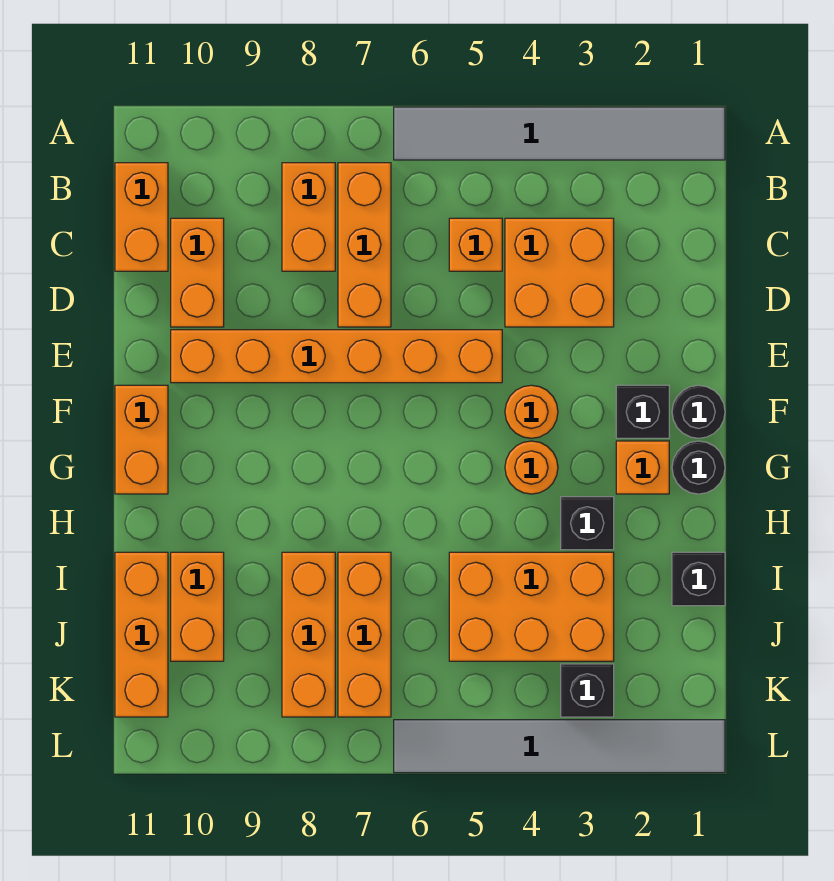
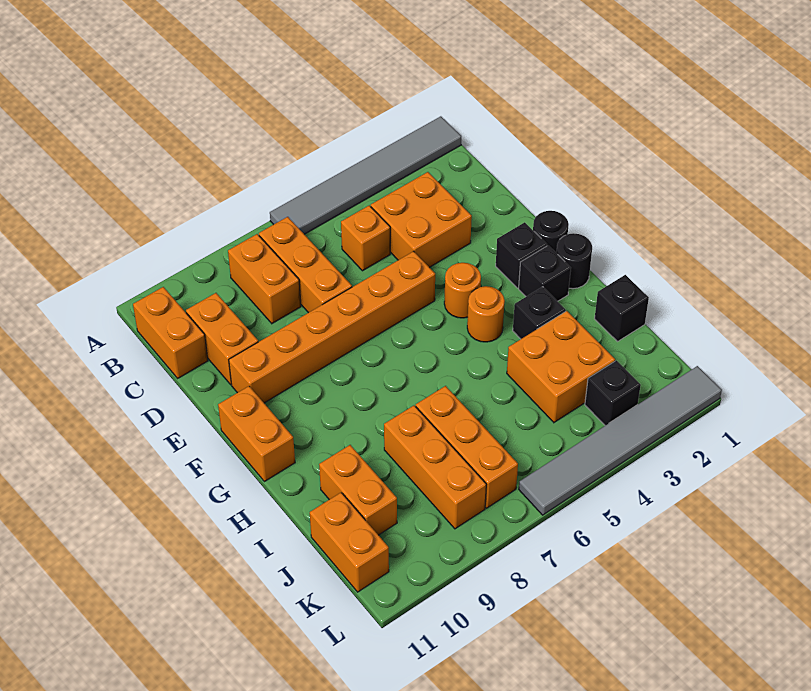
orange brick G2 level 1 -> black brick G2 level 1
orange brick I3:J5 level 1 -> orange brick I3:J4 level 1
orange brick I11:K11 level 1 -> orange brick J11:K11 level 1

